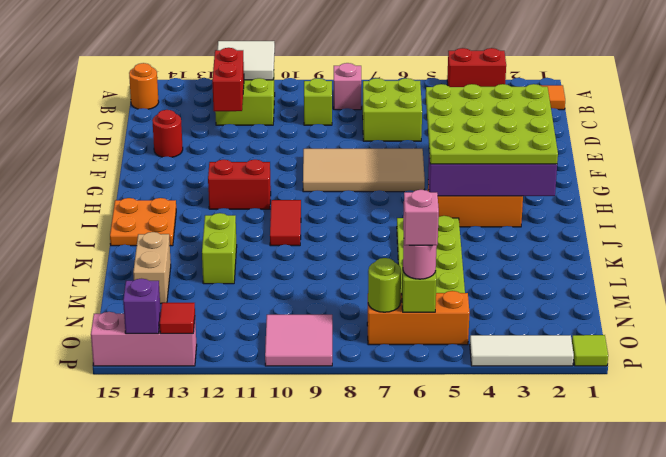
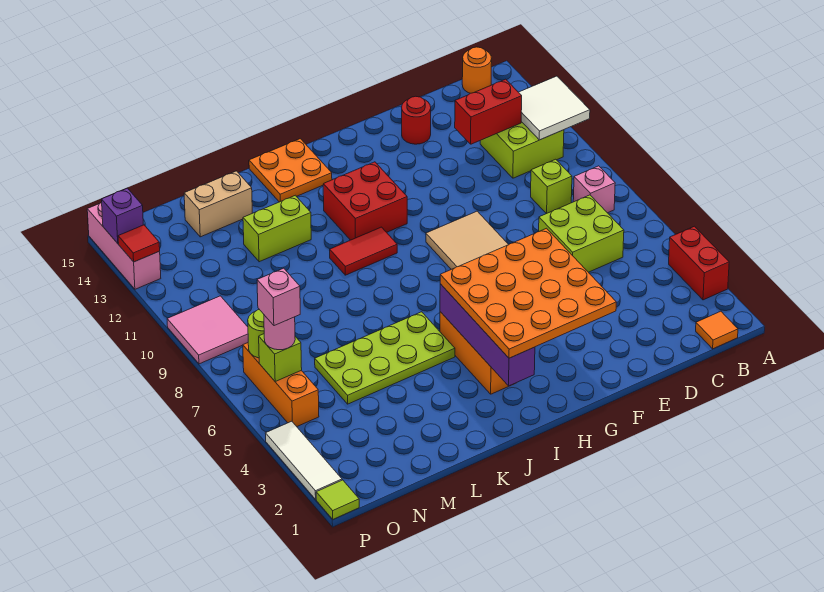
lime plate F2:I5 level 3 -> orange plate F2:I5 level 3
red brick H11:H12 level 1 -> red brick H11:I12 level 1

